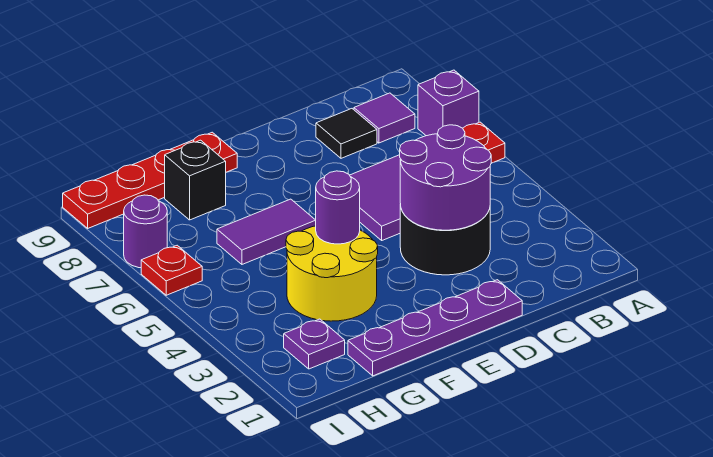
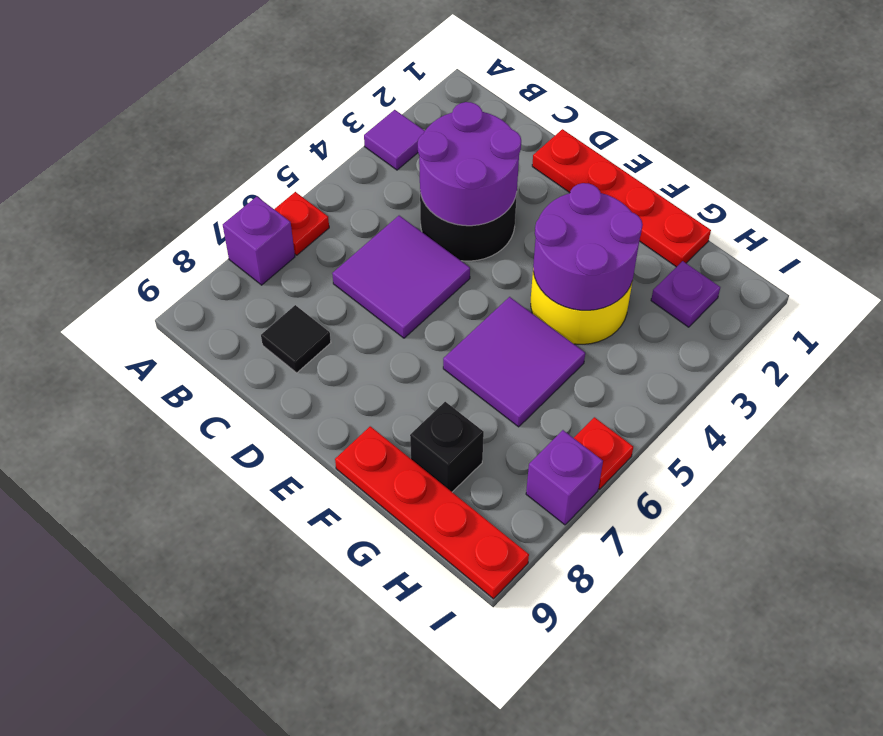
purple tile B8 level 1 -> purple tile A3 level 1
purple plate D1:G1 level 1 -> red plate D1:G1 level 1
purple round brick F4 level 2 -> purple round brick F3:G4 level 2
purple tile F6:G6 level 1 -> purple tile F5:G6 level 1
purple round brick I7 level 1 -> purple brick I7 level 1

